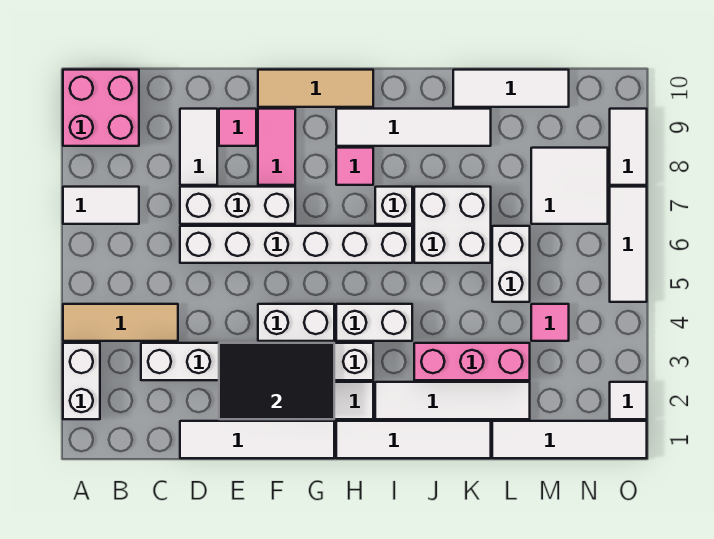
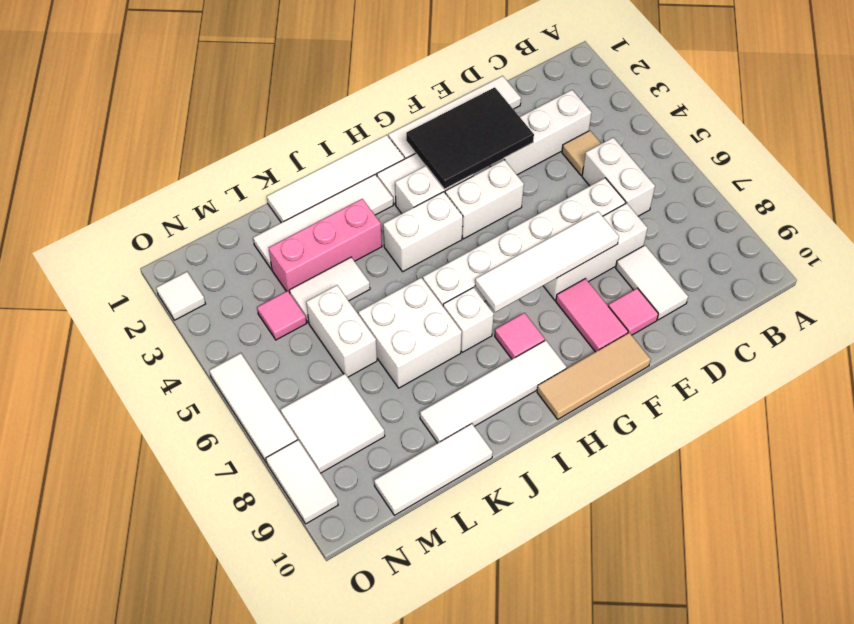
white brick A2:A3 level 1 -> white brick C5:C6 level 1
tan tile A4:C4 level 1 -> tan tile C4 level 1
white tile A7:B7 level 1 -> white tile K4:L4 level 1
pink brick A9:B10 level 1 -> none
white tile L1:O1 level 1 -> white tile E7:H7 level 2

